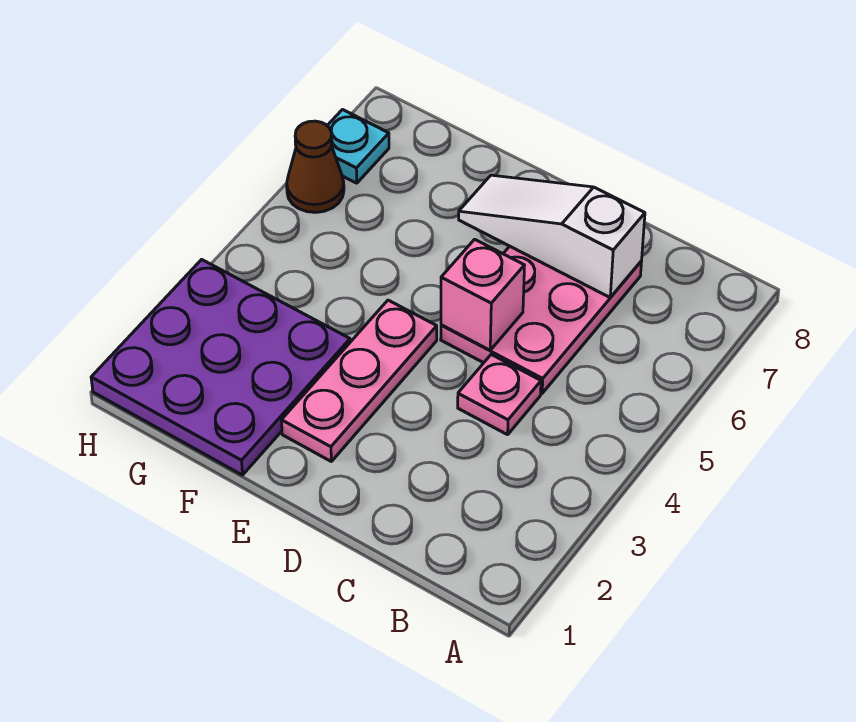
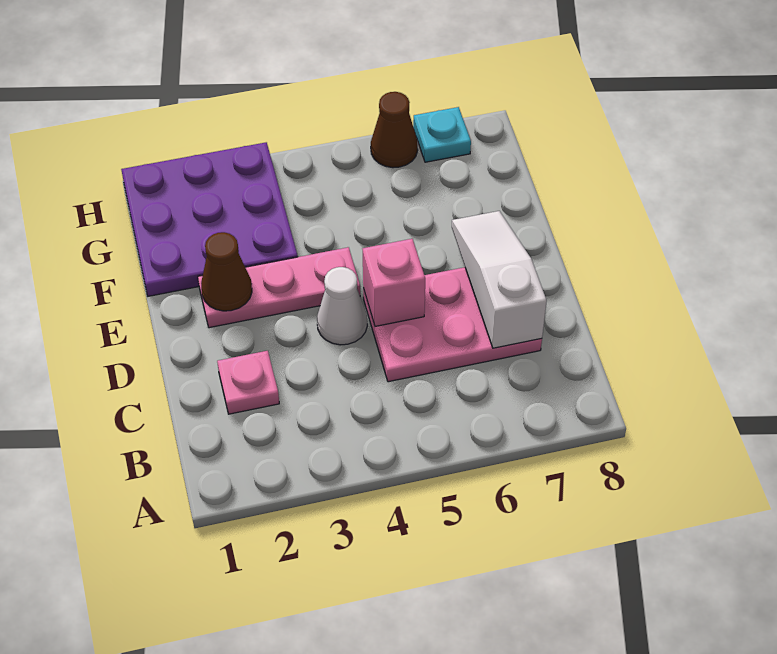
pink plate C4 level 1 -> pink plate C2 level 1
none -> white cone D4 level 1
none -> brown cone E2 level 2

